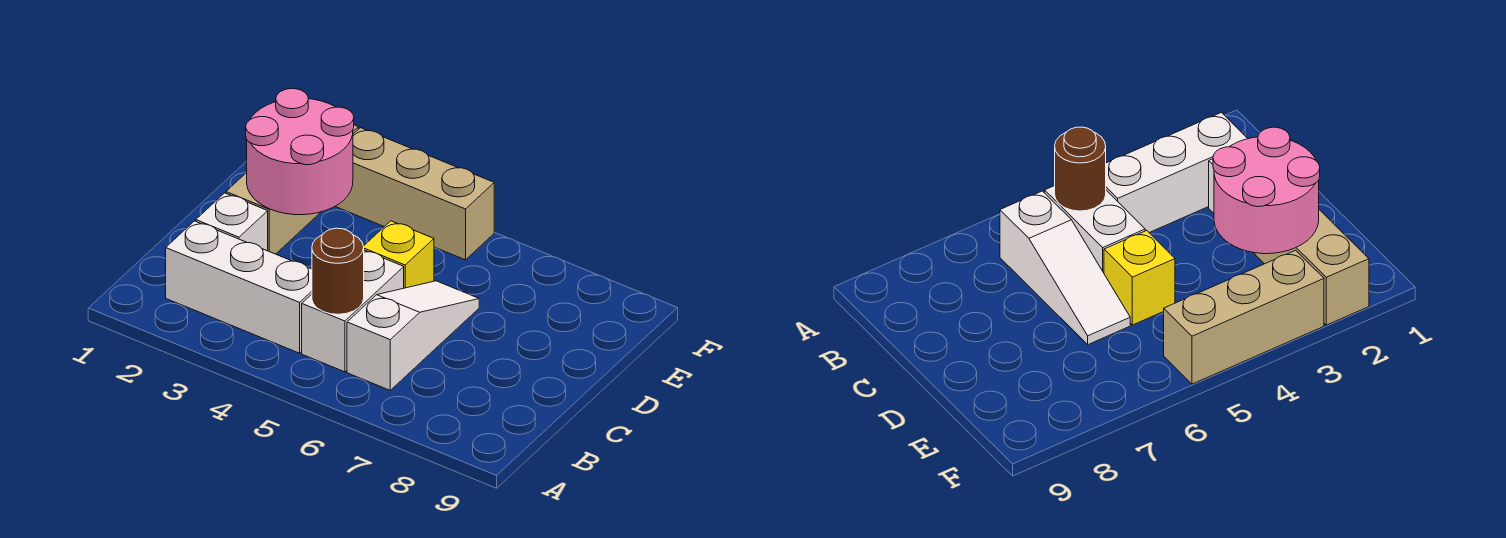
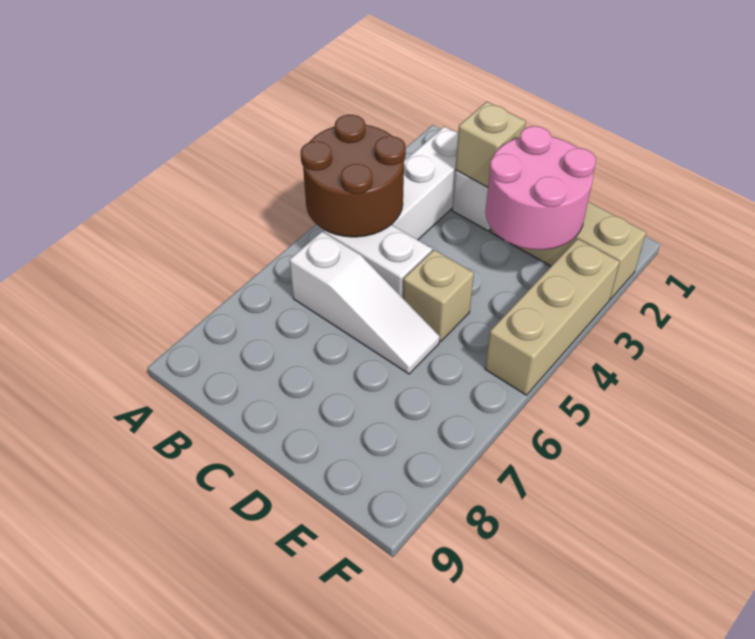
brown round brick B5 level 2 -> brown round brick A4:B5 level 2
none -> tan brick C2 level 2
yellow brick D5 level 1 -> tan brick D5 level 1

